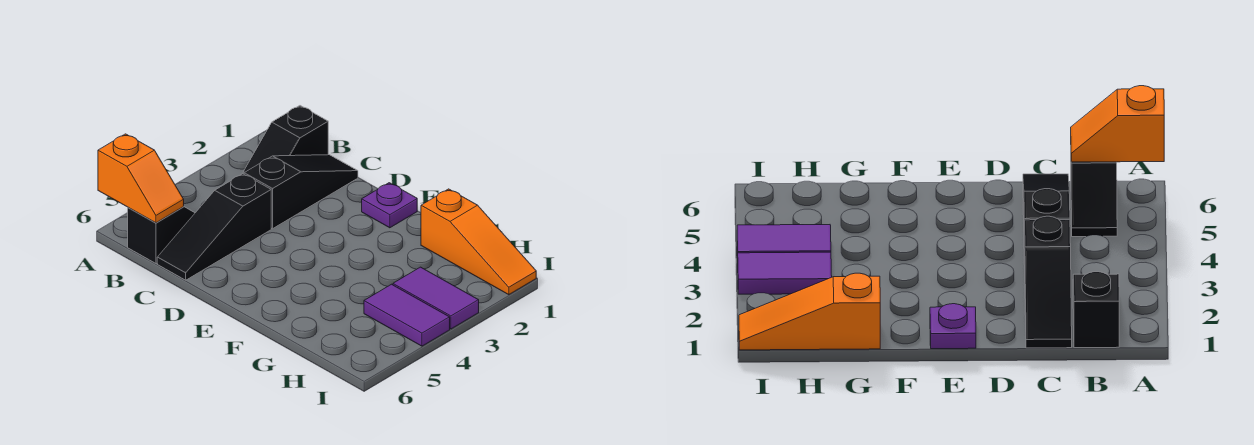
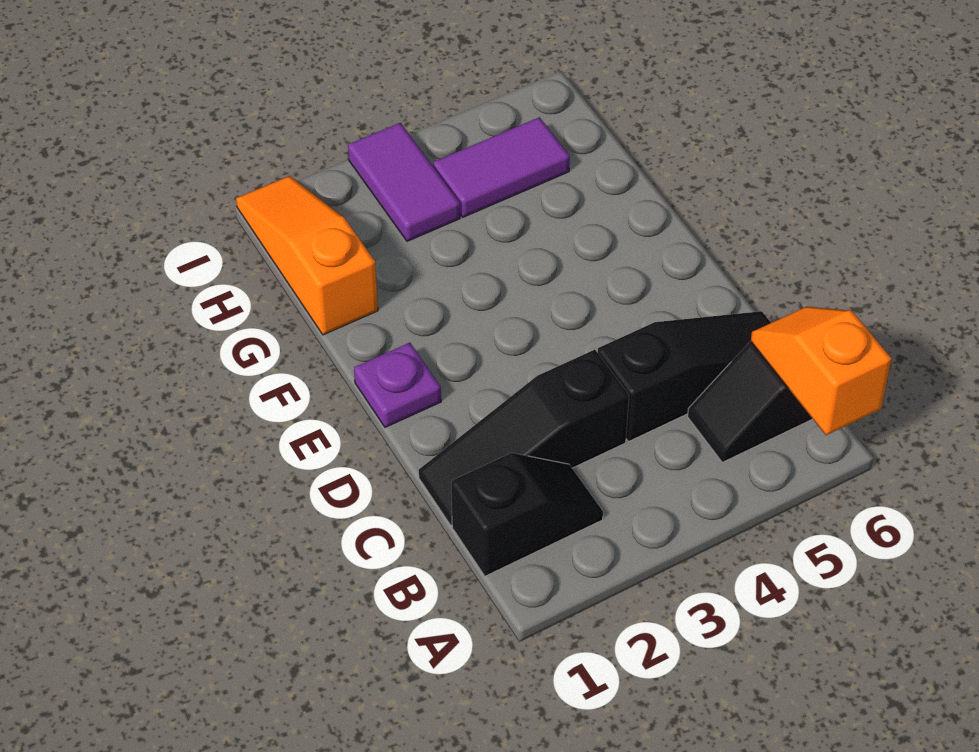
purple tile H4:I4 level 1 -> purple tile H4:H5 level 1

